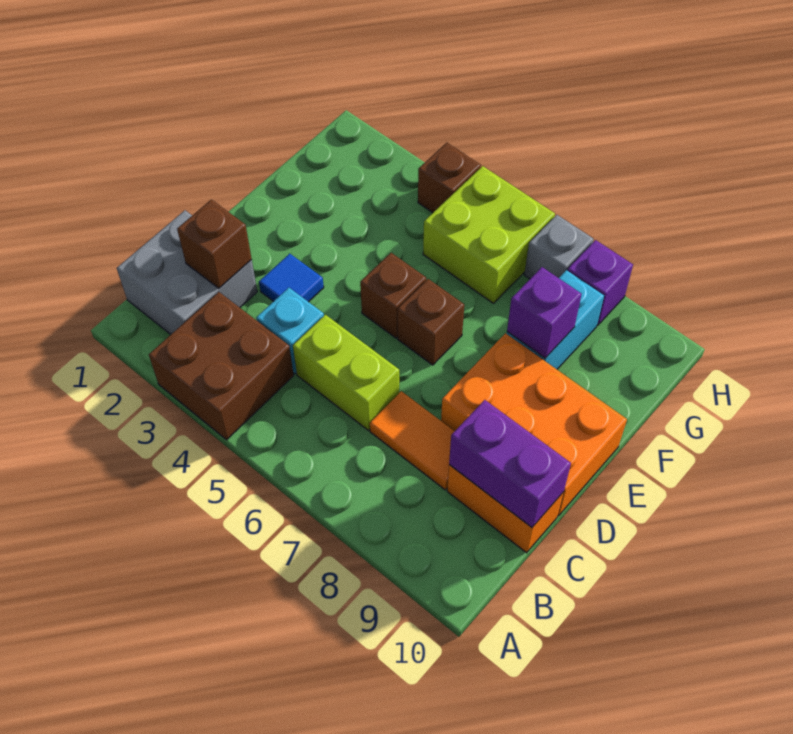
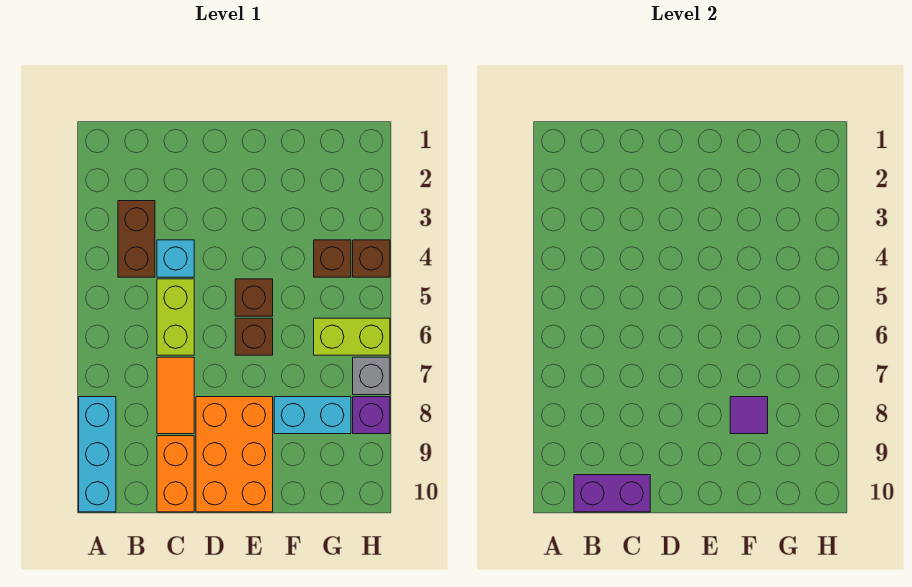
brown brick A3:B4 level 1 -> brown brick B3:B4 level 1
none -> cyan brick A8:A10 level 1
grey brick B1:C2 level 1 -> none
brown brick C2 level 2 -> brown brick G4 level 1
purple brick C9:C10 level 2 -> purple brick B10:C10 level 2
blue tile D3 level 1 -> none
purple brick F8 level 2 -> purple tile F8 level 2
lime brick G5:H6 level 1 -> lime brick G6:H6 level 1

